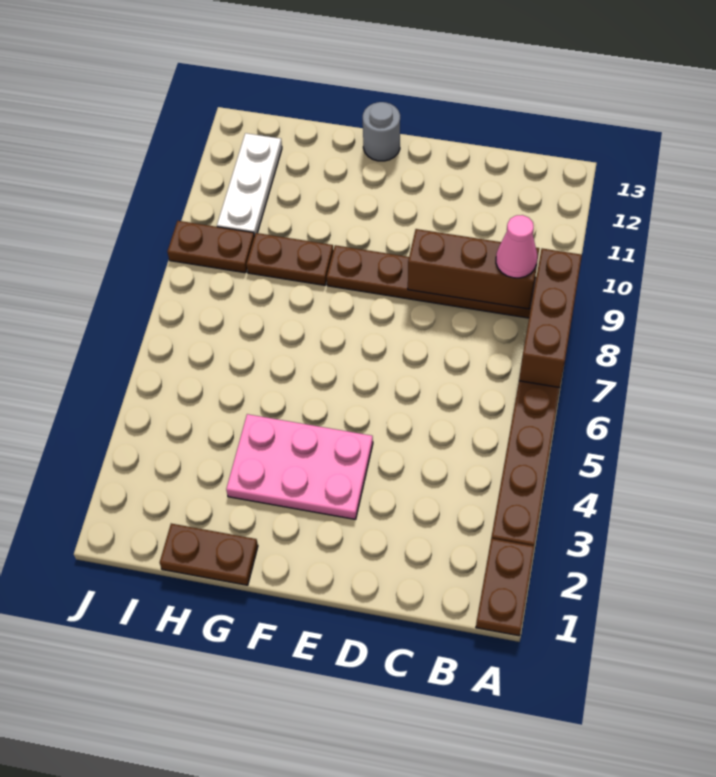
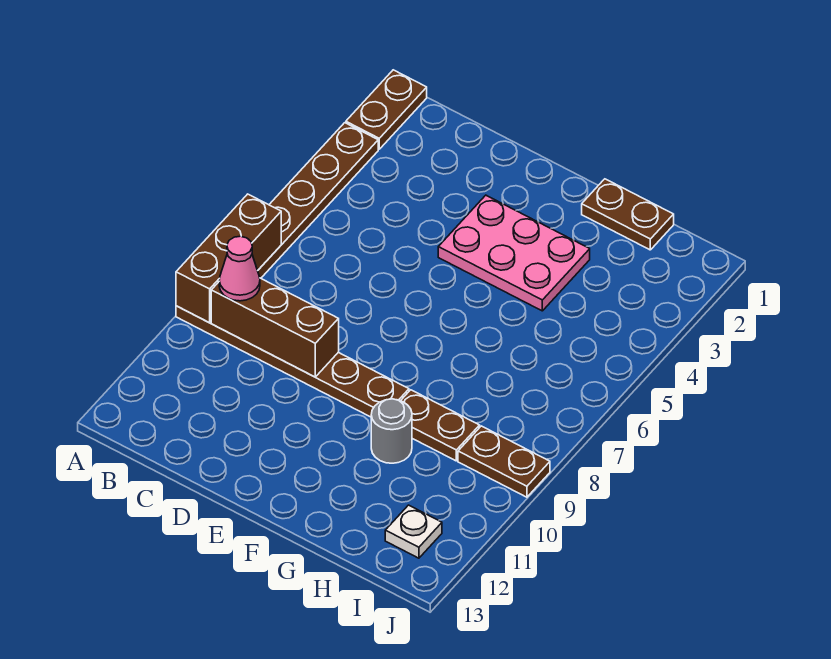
grey round brick F13 level 1 -> grey round brick G10 level 1
white plate I10:I12 level 1 -> white plate I12 level 1

